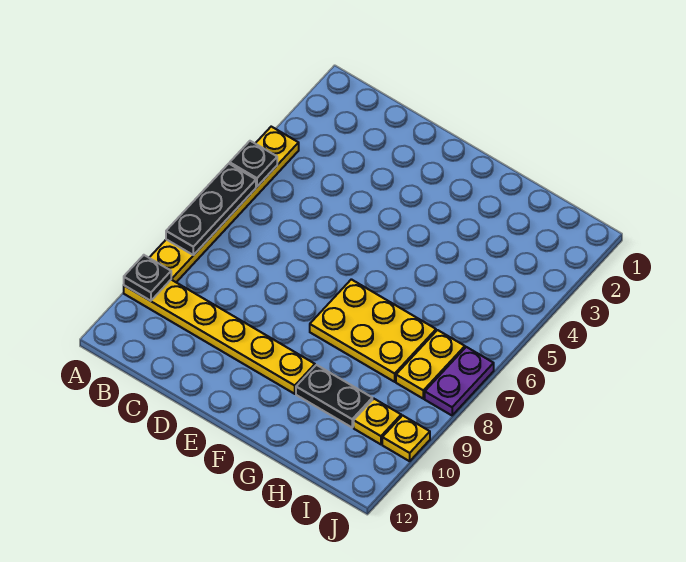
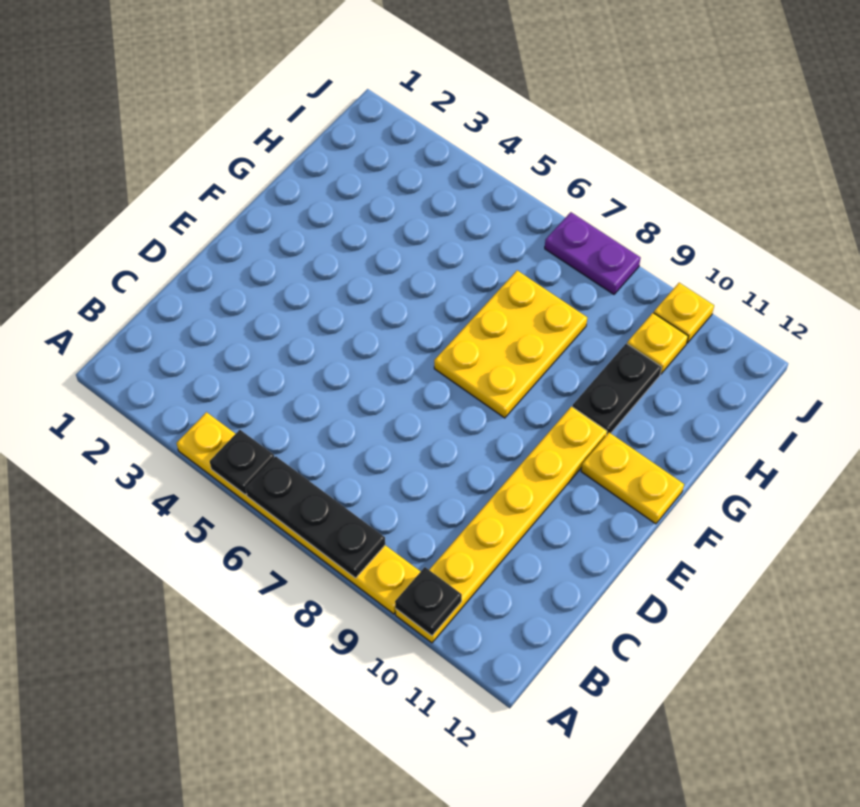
yellow plate I7:I8 level 1 -> yellow plate F11:F12 level 1

